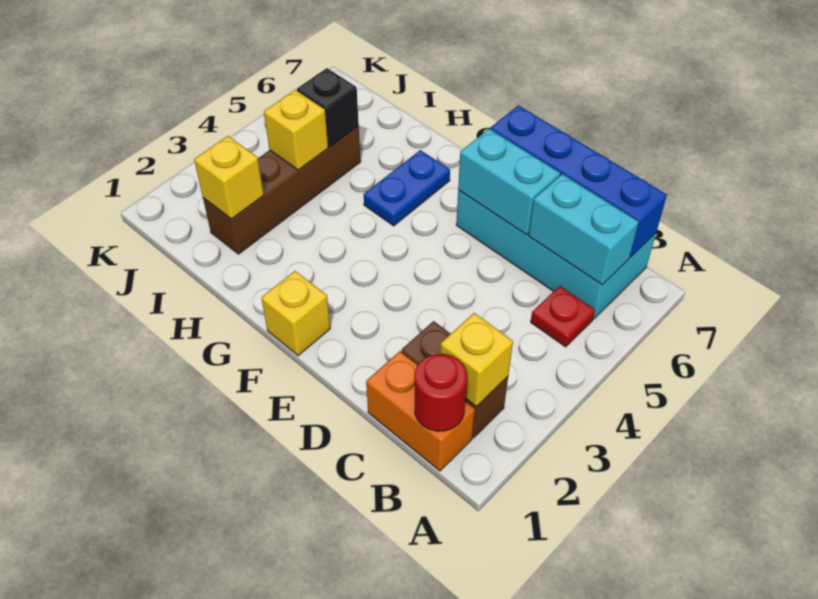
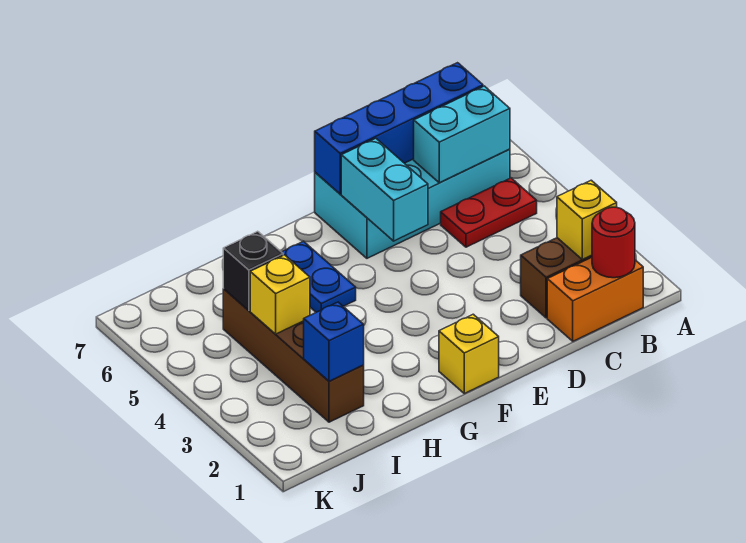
red plate B5 level 1 -> red plate B5:C5 level 1
cyan brick D6:E6 level 2 -> cyan brick E5:E6 level 2
yellow brick I2 level 2 -> blue brick I2 level 2

